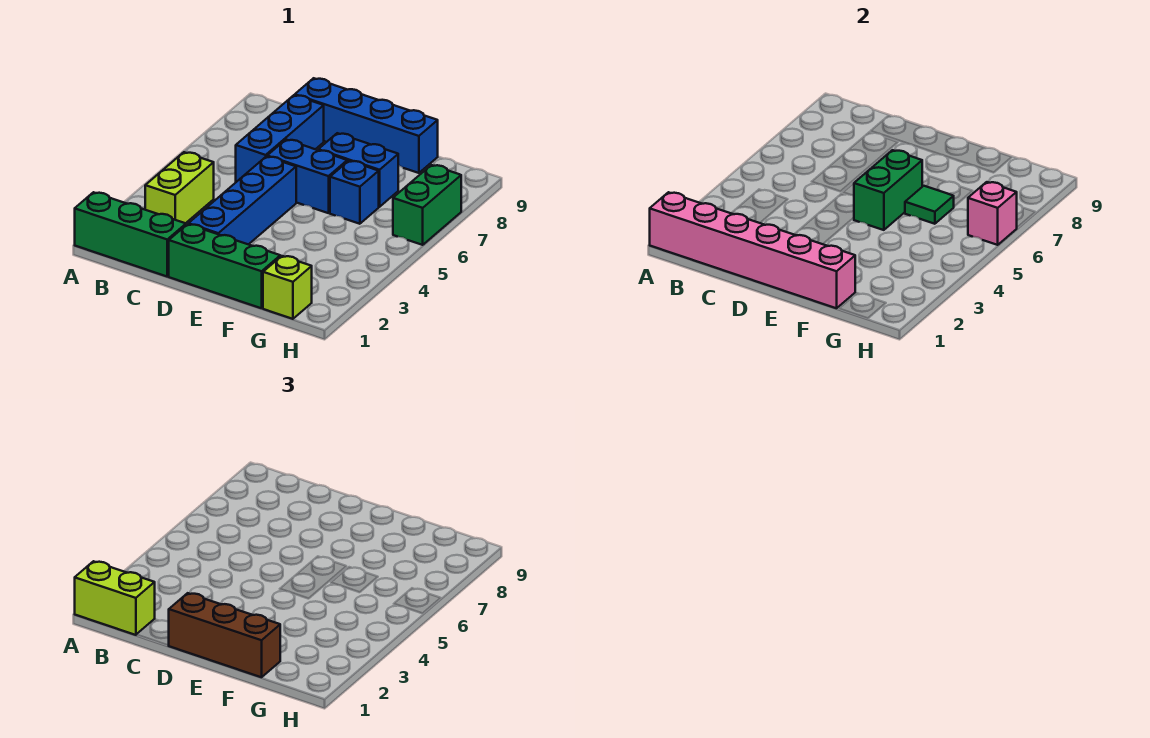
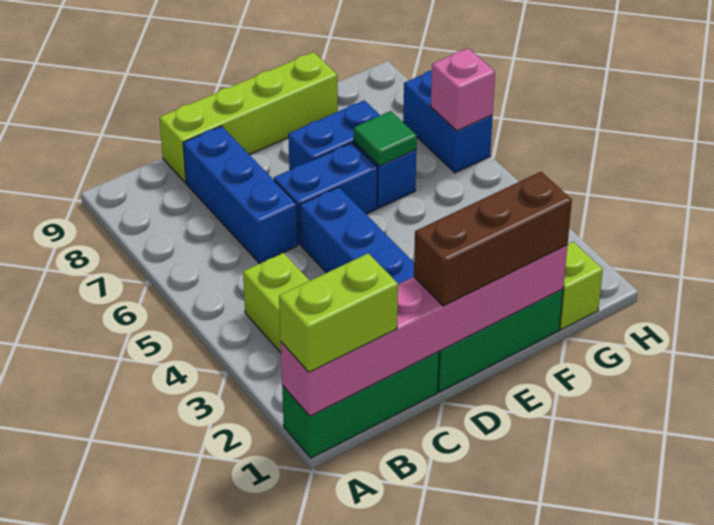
blue brick C9:F9 level 1 -> lime brick C9:F9 level 1
green brick E5:E6 level 2 -> none
green brick H6:H7 level 1 -> blue brick H6:H7 level 1

